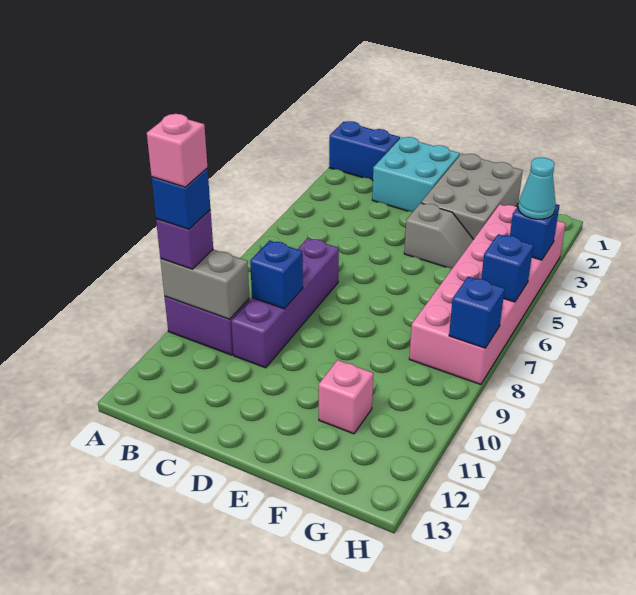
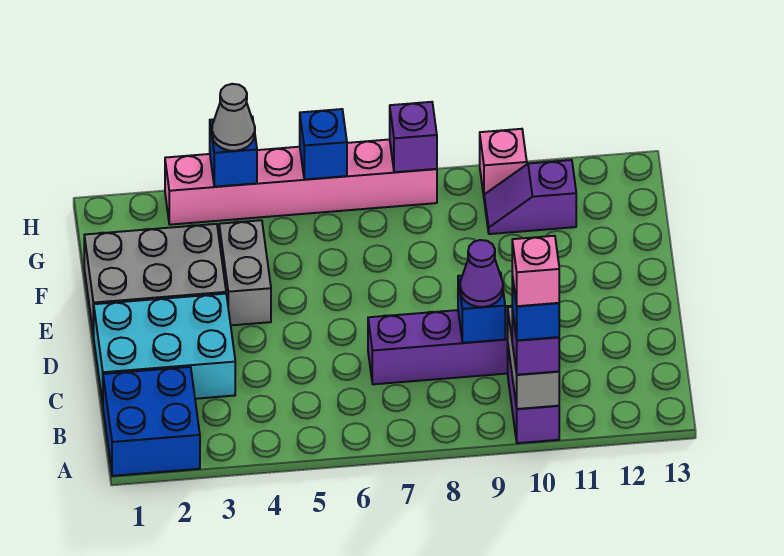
blue brick A1:B1 level 1 -> blue brick A1:B2 level 1
cyan brick C1:D2 level 1 -> cyan brick C1:D3 level 1
none -> purple cone C9 level 3
grey slope E4:F4 level 1 top E -> grey brick E4:F4 level 1
pink brick F11 level 1 -> pink brick H10 level 1
pink brick G3:H8 level 1 -> pink brick H3:H8 level 1
none -> purple slope G10:G11 level 1 top 11
cyan cone H4 level 3 -> grey cone H4 level 3
blue brick H8 level 2 -> purple brick H8 level 2

